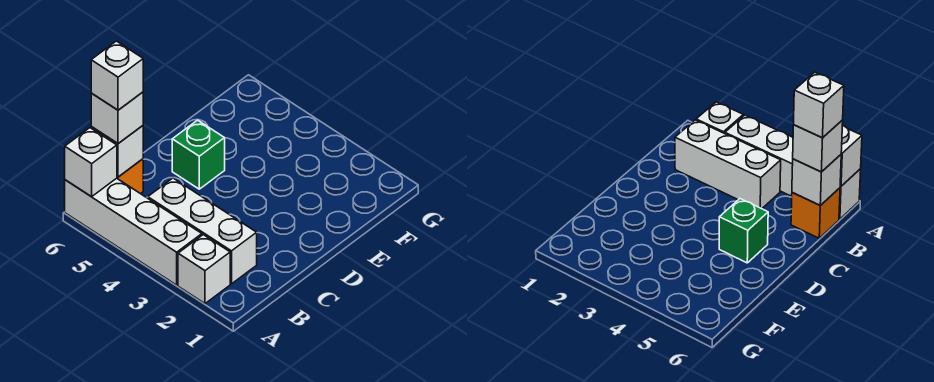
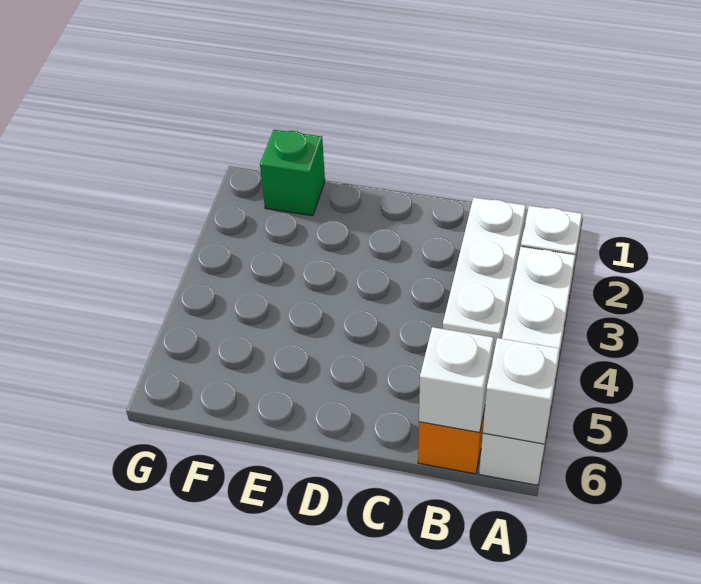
white brick B6 level 3 -> none
white brick B6 level 4 -> none
green brick D5 level 1 -> green brick F1 level 1

